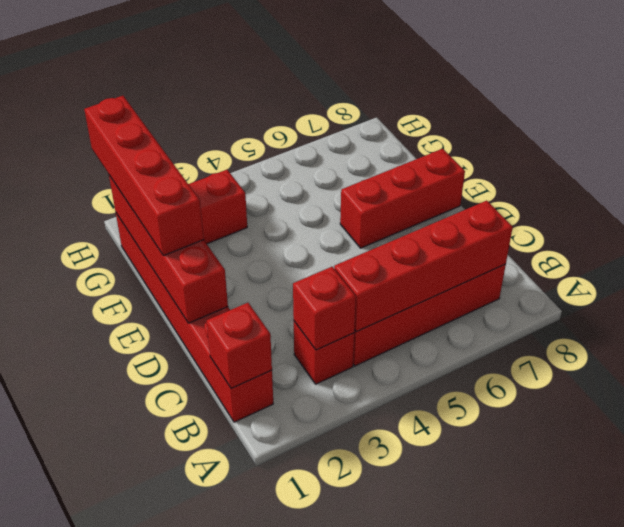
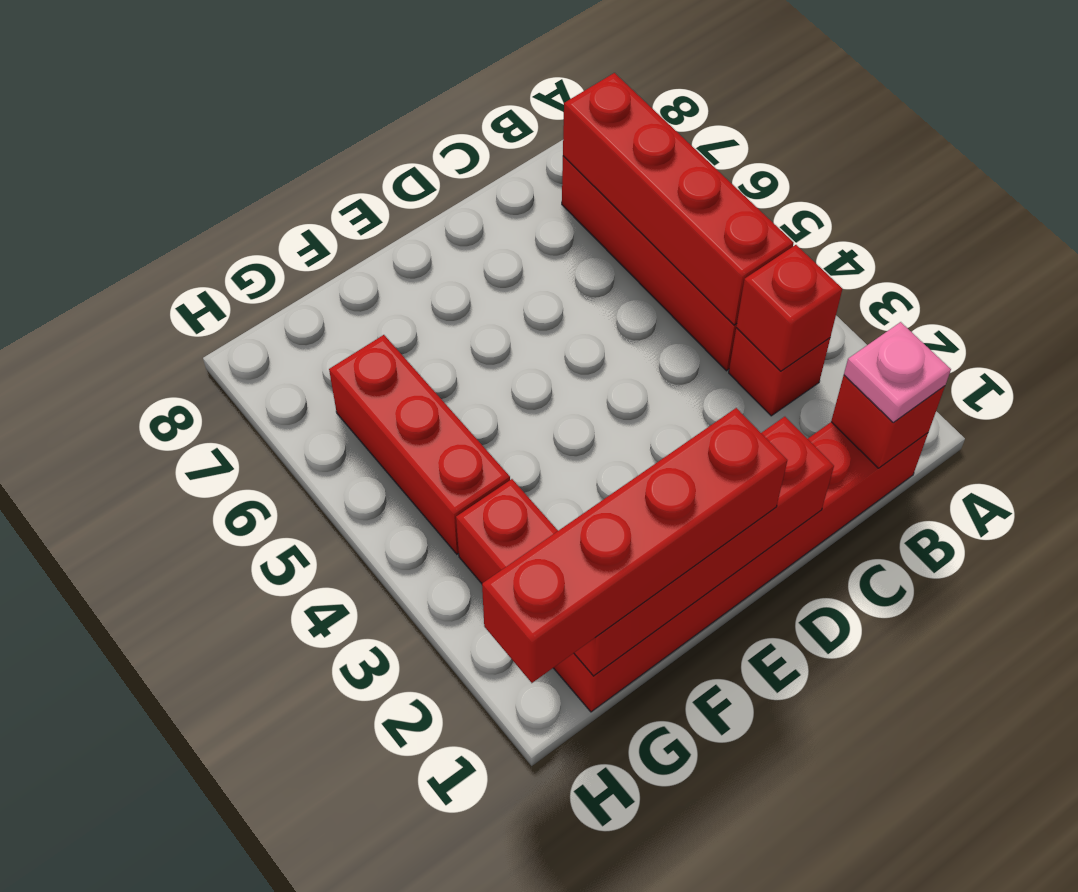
none -> pink plate B1 level 3
red brick E6:E8 level 1 -> red brick G4:G6 level 1

